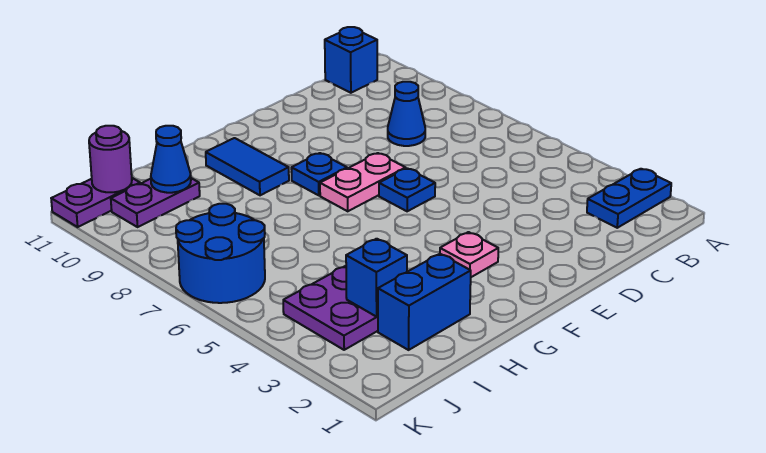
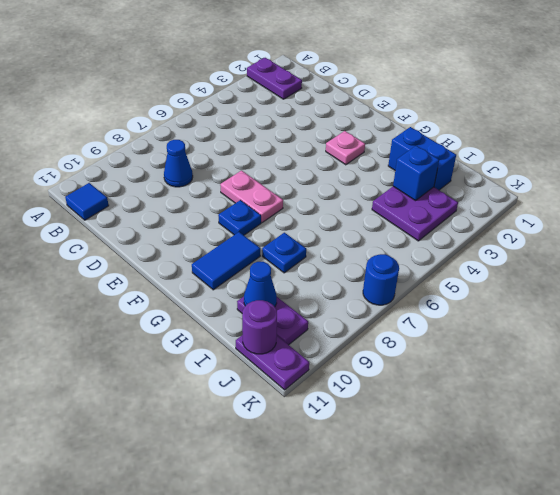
blue plate A2:B2 level 1 -> purple plate A2:B2 level 1
blue brick B11 level 1 -> blue tile B11 level 1
blue plate E6 level 1 -> blue plate H8 level 1
blue round brick J6:K7 level 1 -> blue round brick K7 level 1

